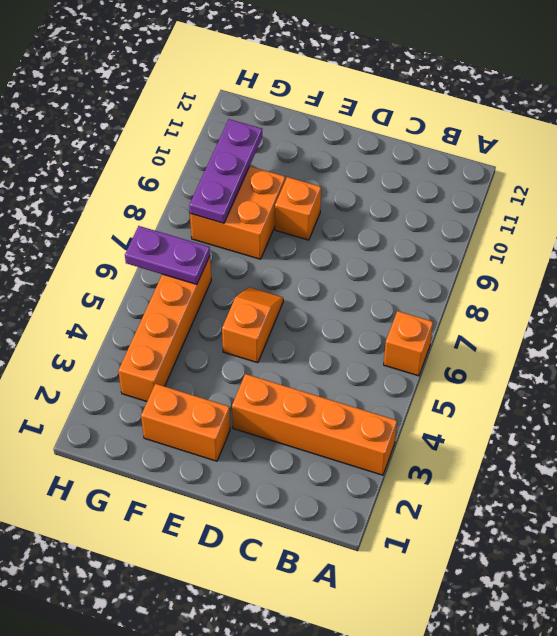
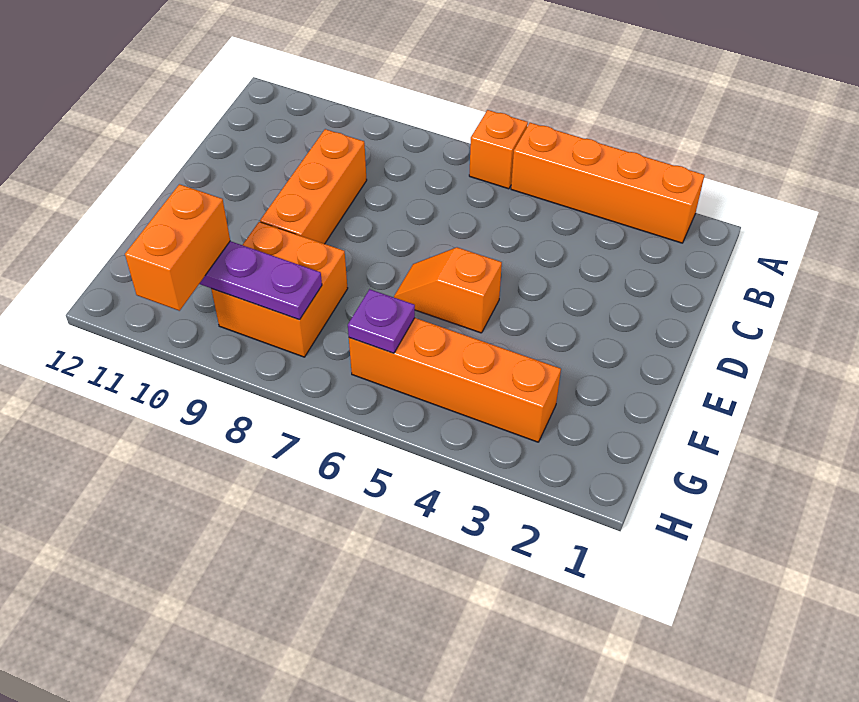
orange brick A3:D3 level 1 -> orange brick A2:A5 level 1
orange brick E2:F2 level 1 -> orange brick G10:H10 level 3
orange brick E9 level 1 -> orange brick C9:E9 level 1
purple plate G6:H6 level 2 -> purple plate G6 level 2

